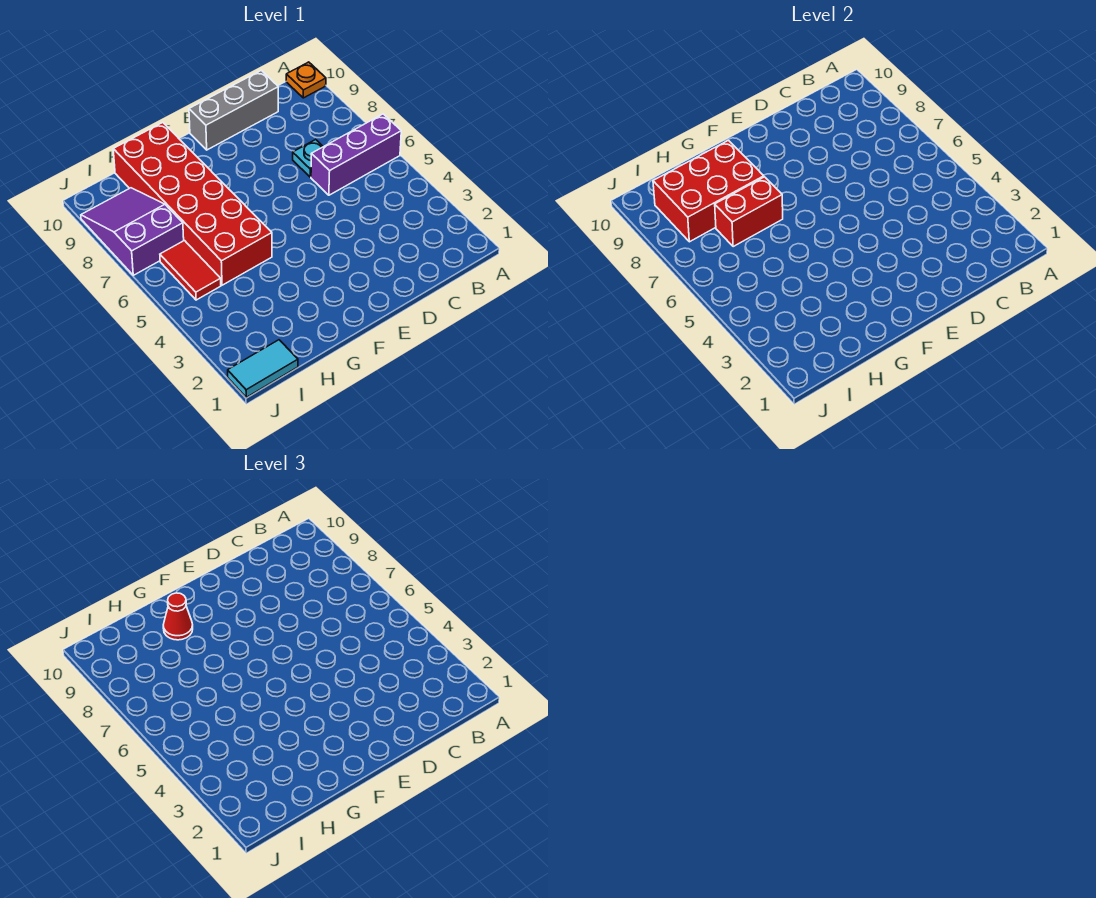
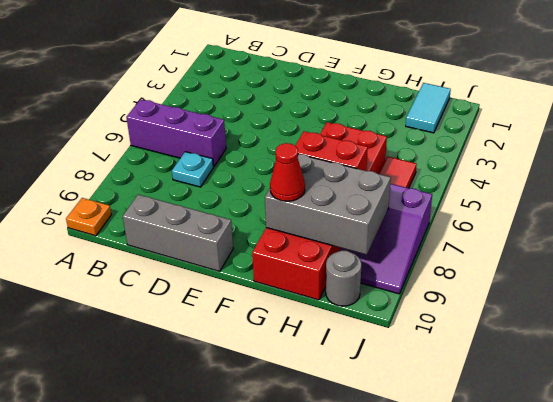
red brick G8:I9 level 2 -> grey brick G8:I9 level 2
cyan tile I1:J1 level 1 -> cyan tile I1:I2 level 1
none -> grey round brick I10 level 1

